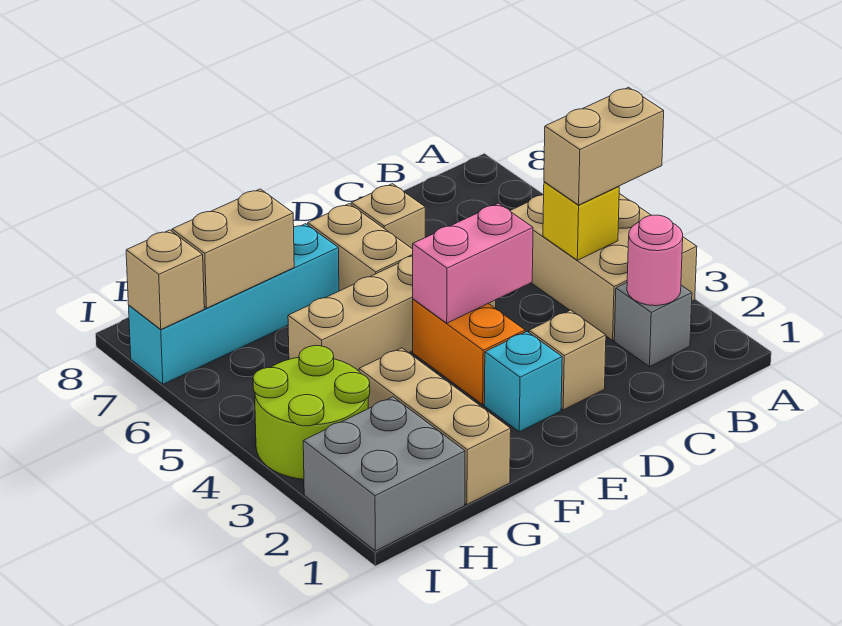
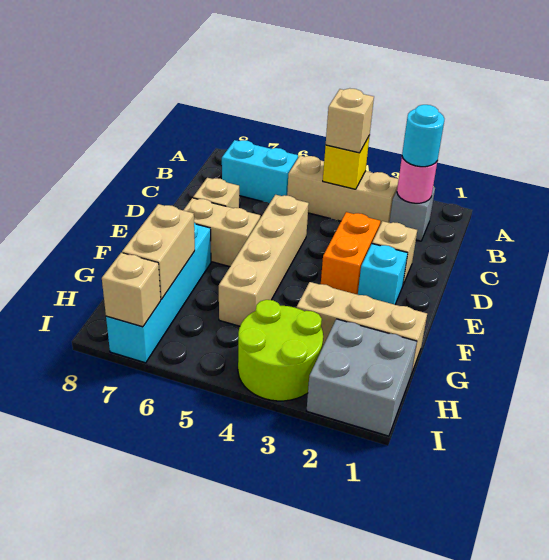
tan brick A3:B5 level 1 -> tan brick B3:B5 level 1
tan brick A4:B4 level 3 -> tan brick B4 level 3
none -> cyan round brick B2 level 3
none -> cyan brick B6:B7 level 1
pink brick D4:E4 level 2 -> none
orange brick E3:E4 level 1 -> orange brick D3:E3 level 1

